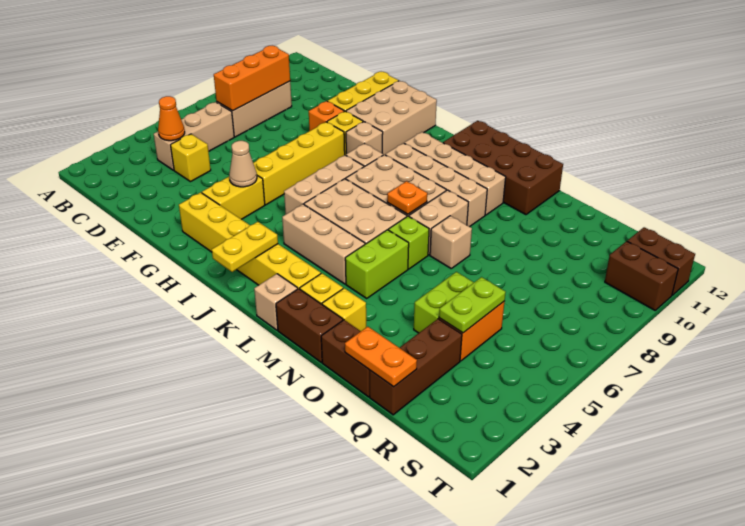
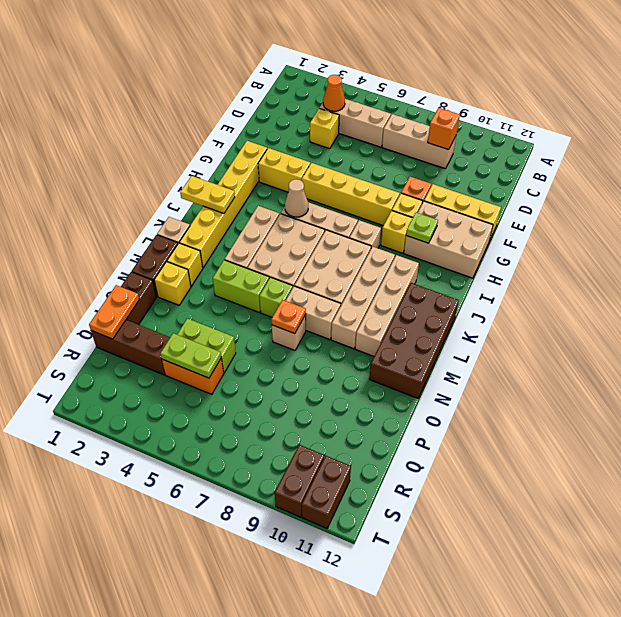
orange brick C7:C9 level 2 -> orange brick C9 level 2
tan cone G4 level 2 -> tan cone I5 level 2
tan brick H9 level 1 -> yellow brick H9 level 1
none -> lime plate H10 level 2
orange plate L7 level 2 -> orange plate N7 level 2

